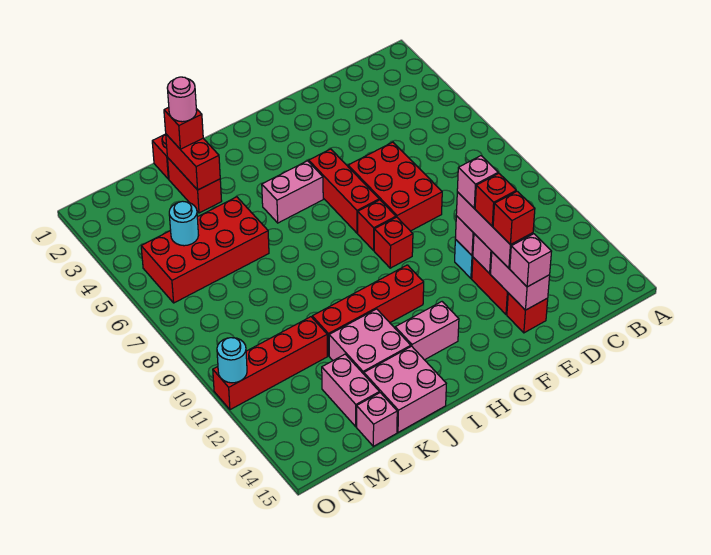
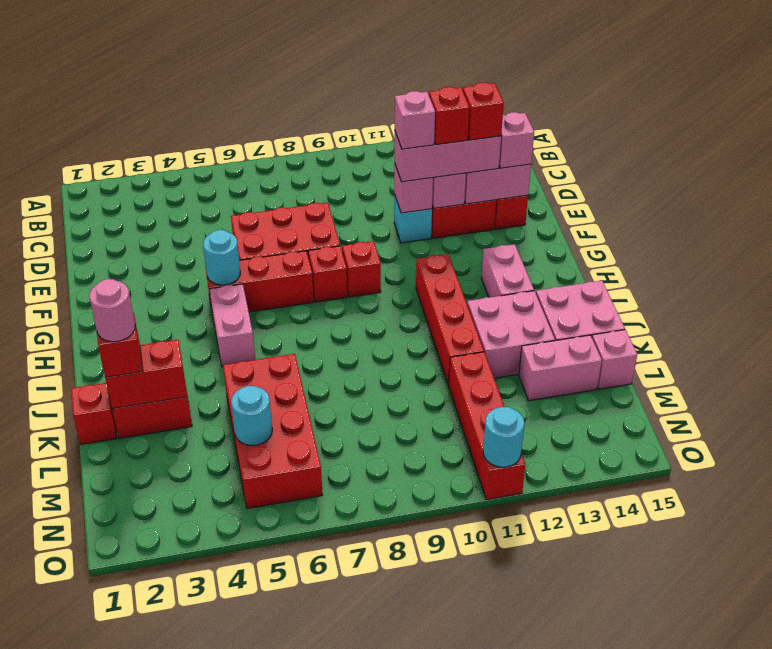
none -> cyan round brick G5 level 2

